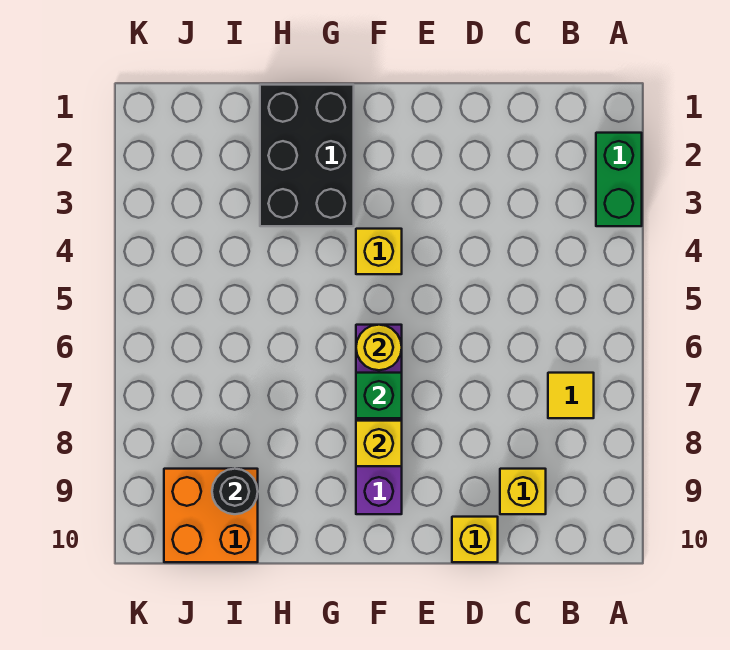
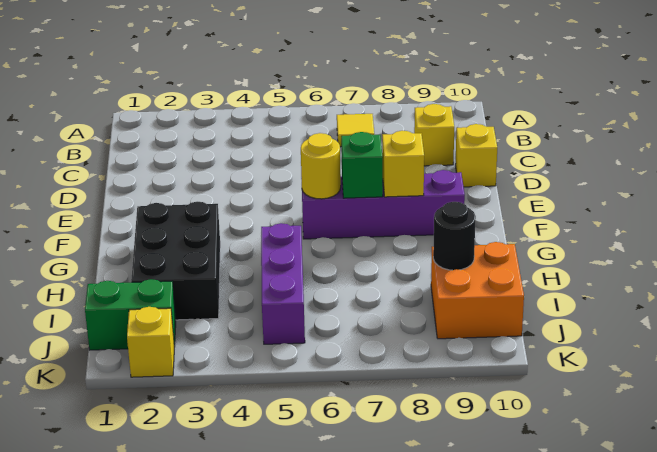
green brick A2:A3 level 1 -> green brick J1:J2 level 1
yellow brick F4 level 1 -> yellow brick K2 level 1
black brick G1:H3 level 1 -> black brick G2:I3 level 1
none -> purple brick H5:J5 level 1

